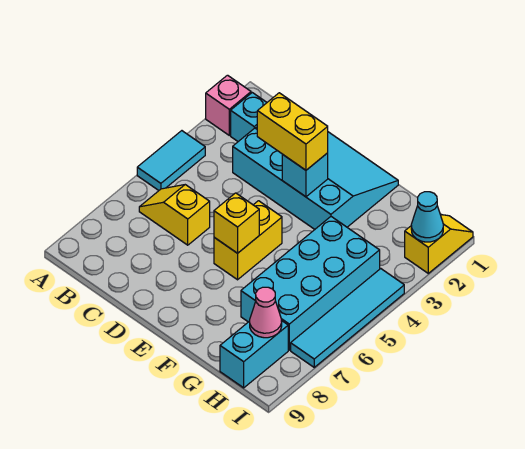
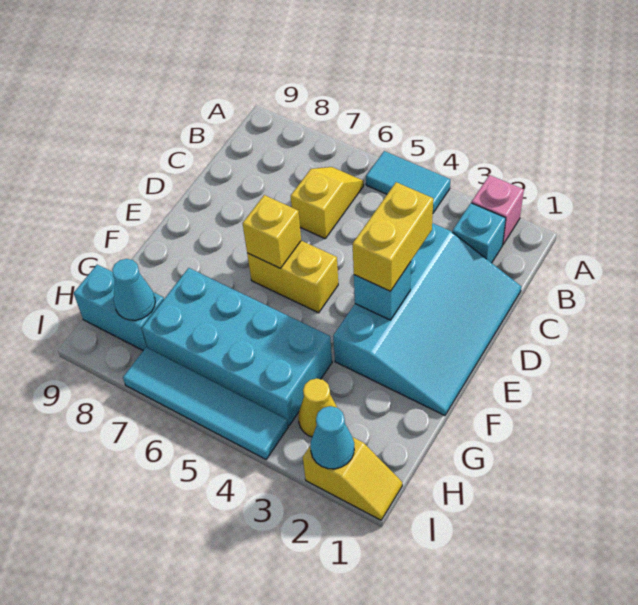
none -> yellow cone H3 level 1
pink cone H8 level 2 -> cyan cone H8 level 2

